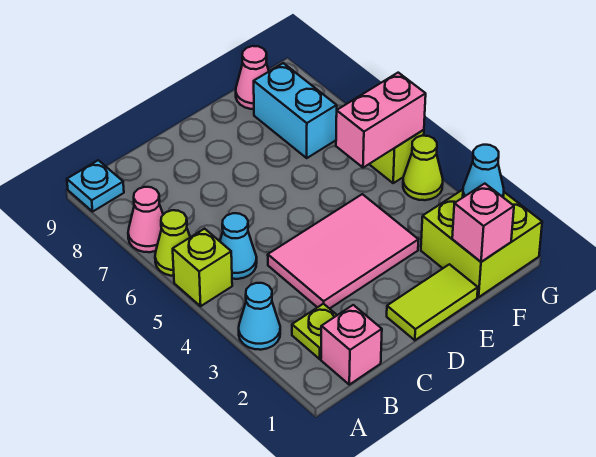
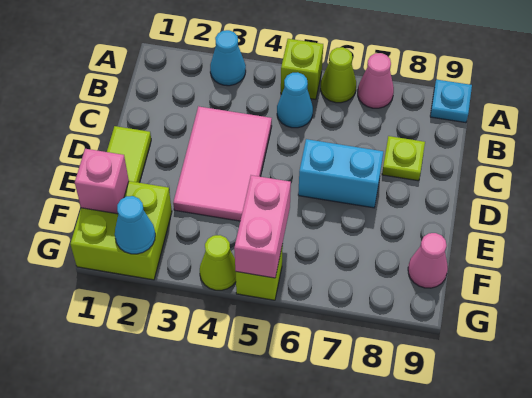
pink brick B1 level 1 -> none
lime plate B2 level 1 -> lime plate C8 level 1
cyan brick F7:F8 level 1 -> cyan brick D6:D7 level 1

